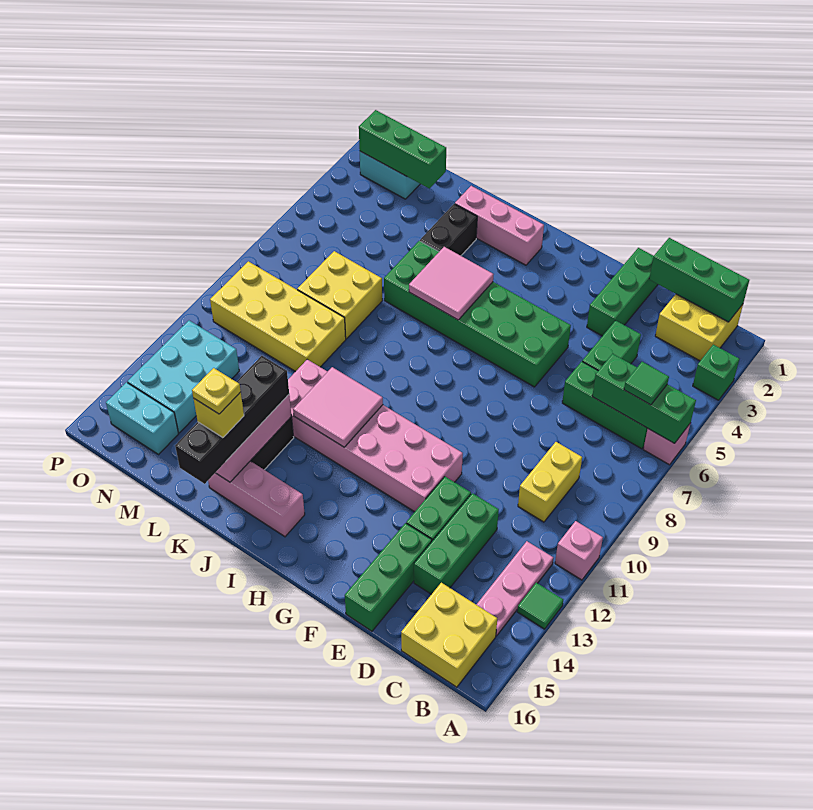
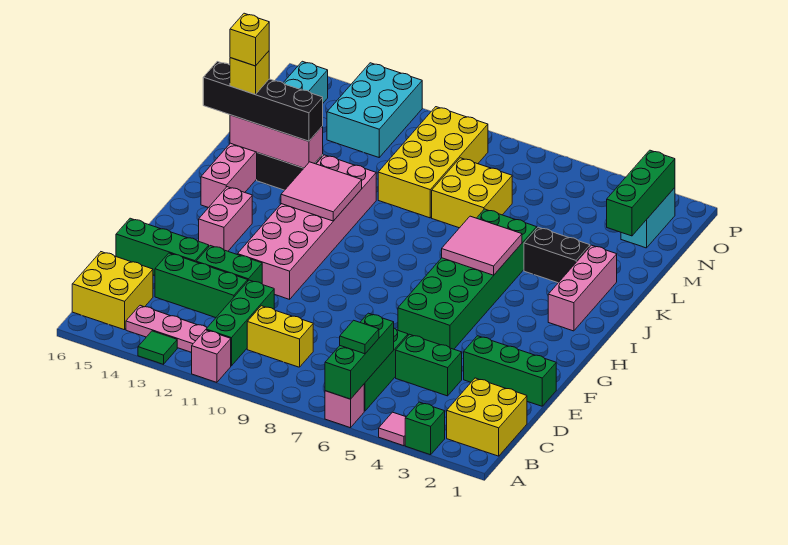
none -> pink tile A4 level 1
green brick B1:D1 level 2 -> green brick B11:D11 level 1
none -> pink brick G14:H14 level 1
yellow plate K15 level 5 -> yellow brick K15 level 5
cyan brick N12:O14 level 1 -> cyan brick N12:P13 level 1

